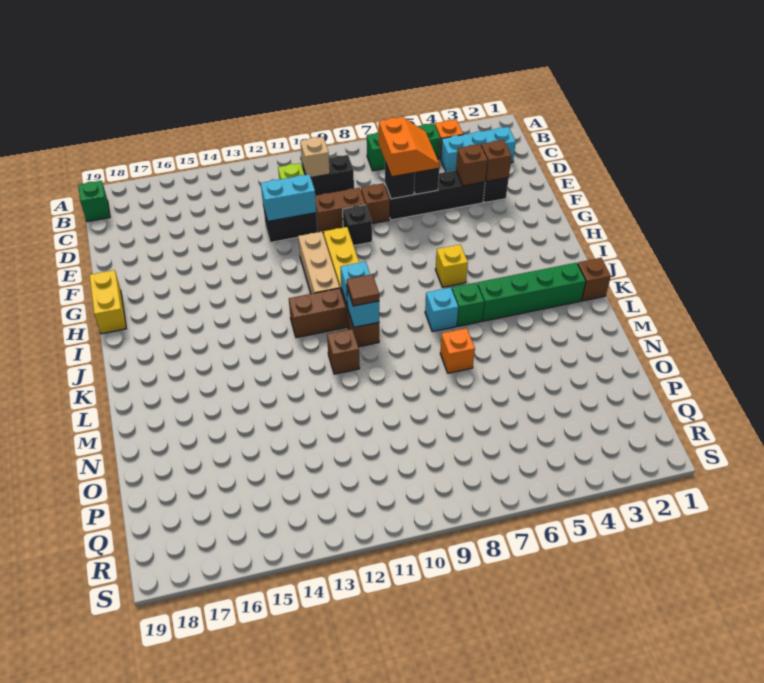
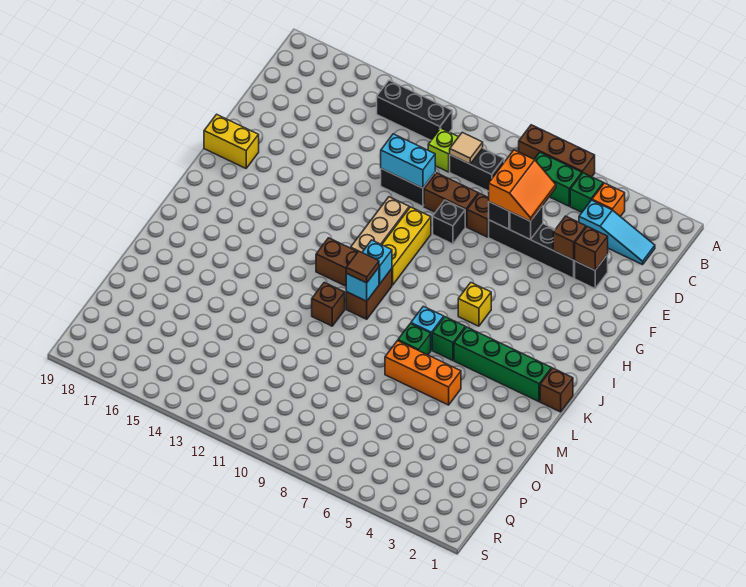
none -> brown brick A6:A8 level 1
none -> black brick B12:B14 level 1
green brick B19 level 1 -> green brick L7 level 1
cyan brick C2:C4 level 1 -> cyan slope C2:C4 level 1 top 4
tan brick C10 level 2 -> tan tile C10 level 2
yellow brick G19:H19 level 1 -> yellow brick G18:G19 level 1
orange brick M7 level 1 -> orange brick M5:M7 level 1

